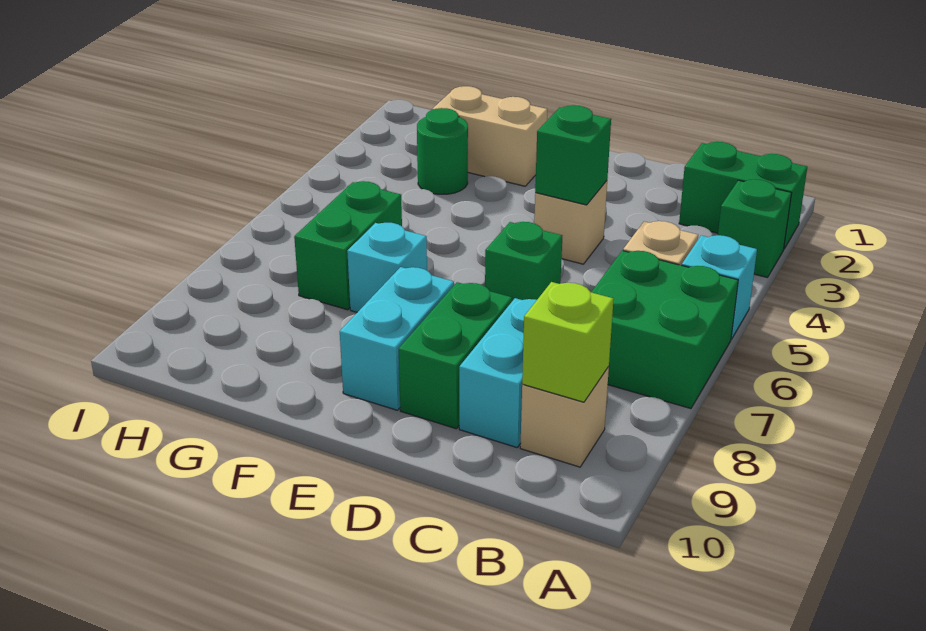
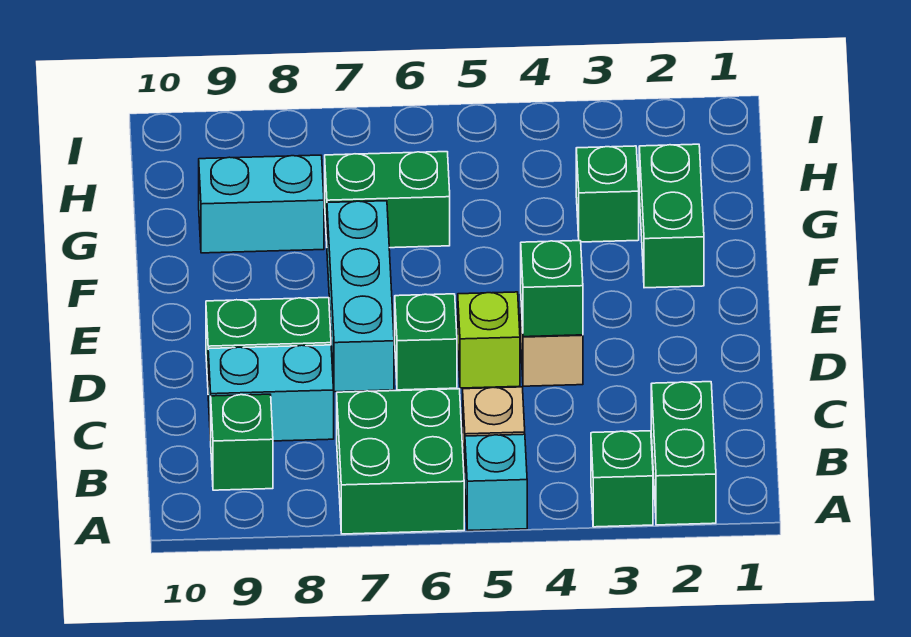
tan brick B9 level 1 -> green brick B9 level 1
lime brick B9 level 2 -> lime brick D5 level 1
cyan brick E8:E9 level 1 -> cyan brick G8:G9 level 1
tan brick F2:G2 level 1 -> green brick F2:G2 level 1
cyan brick F7 level 1 -> cyan brick D7:F7 level 1
green round brick G3 level 1 -> green brick G3 level 1

